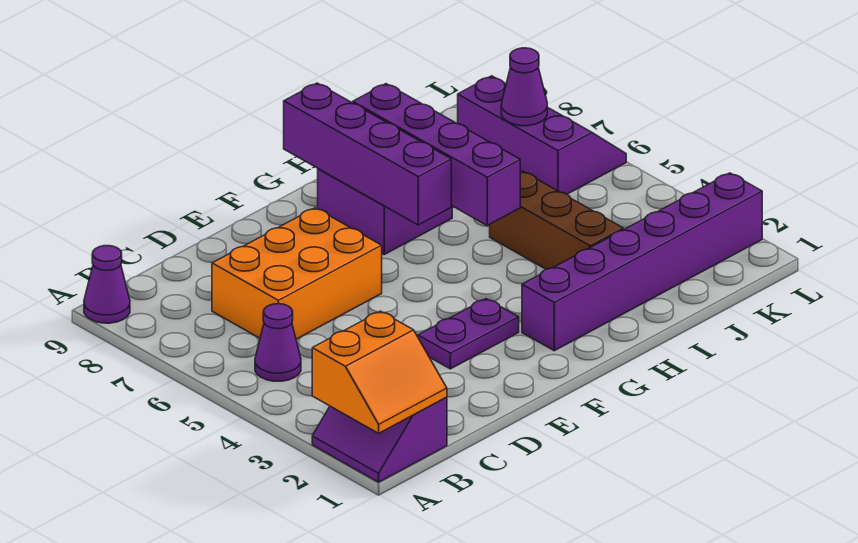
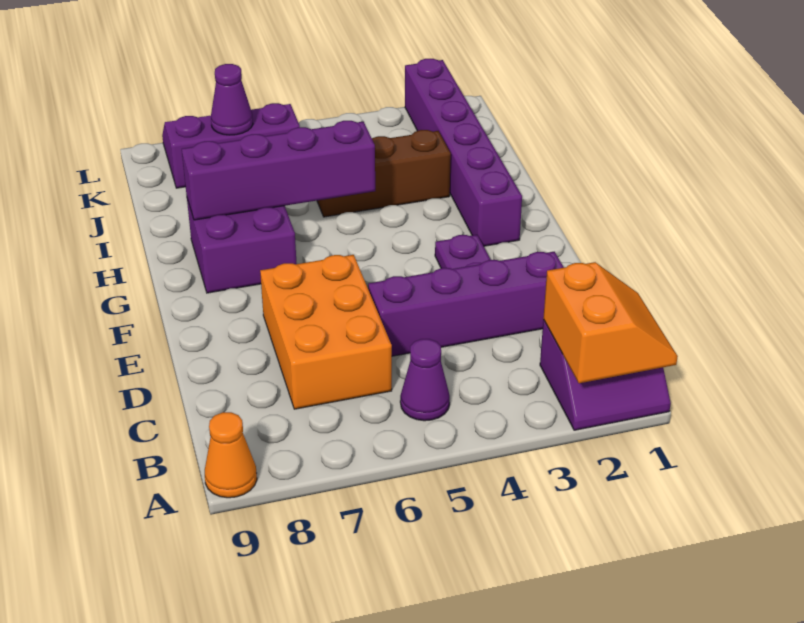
purple cone A9 level 1 -> orange cone A9 level 1
purple brick G6:G9 level 2 -> purple brick D2:D5 level 1

